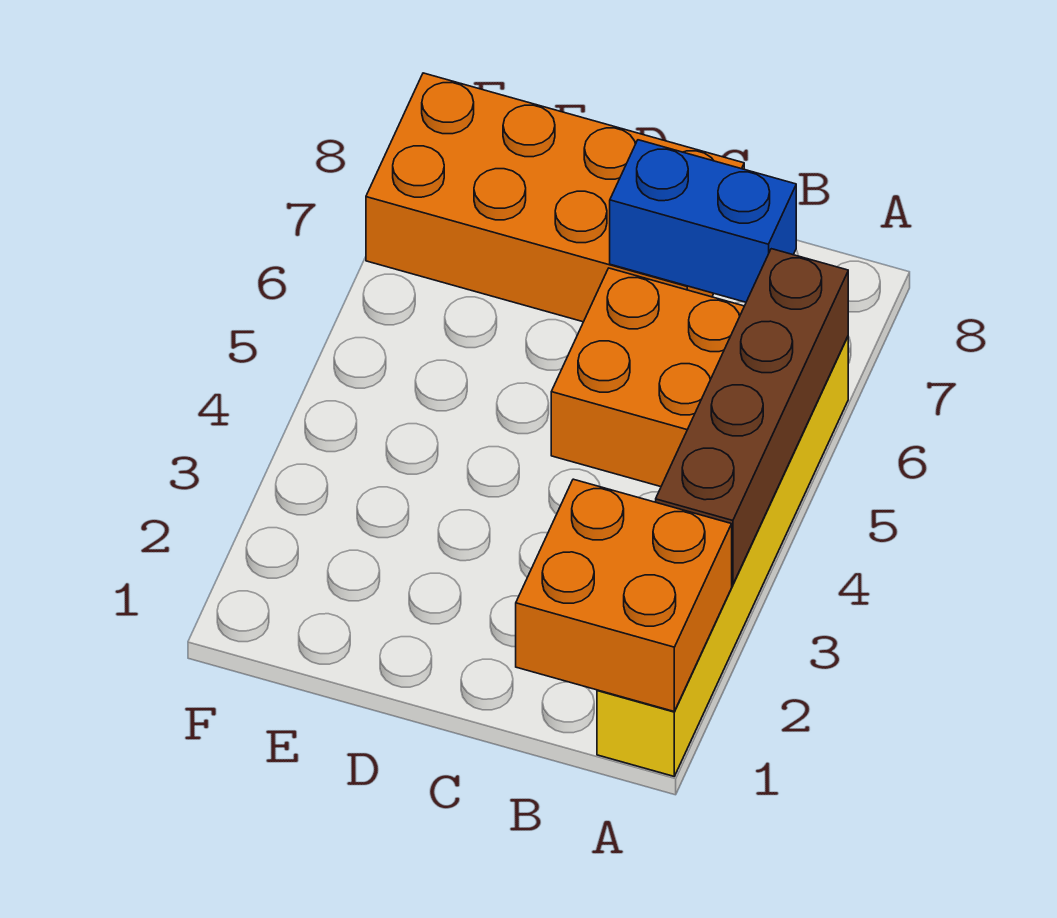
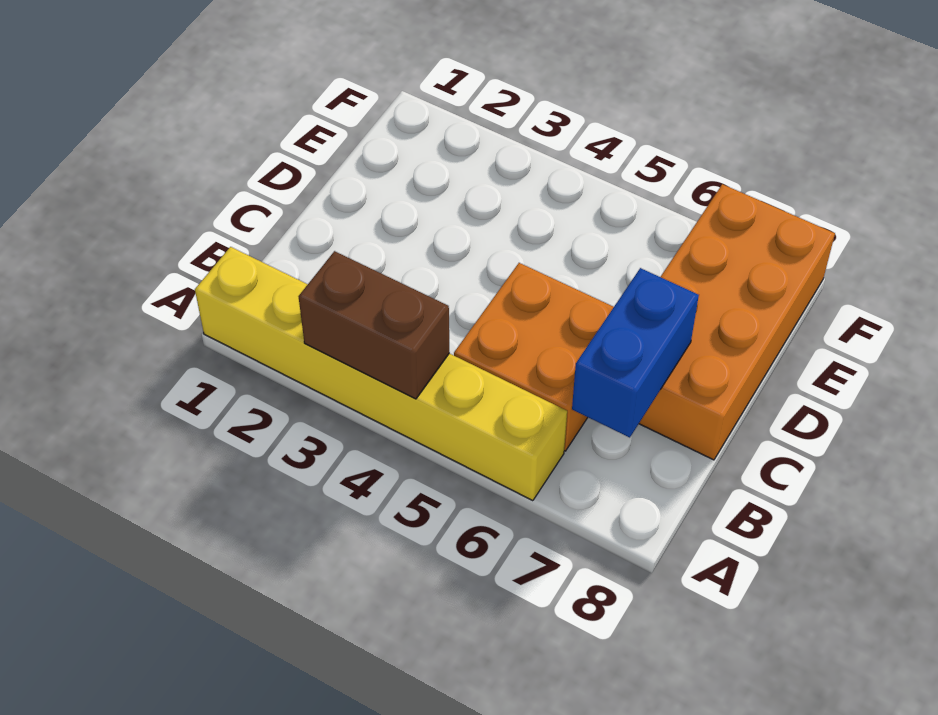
orange brick A1:B2 level 2 -> none
brown brick A3:A6 level 2 -> brown brick A3:A4 level 2

